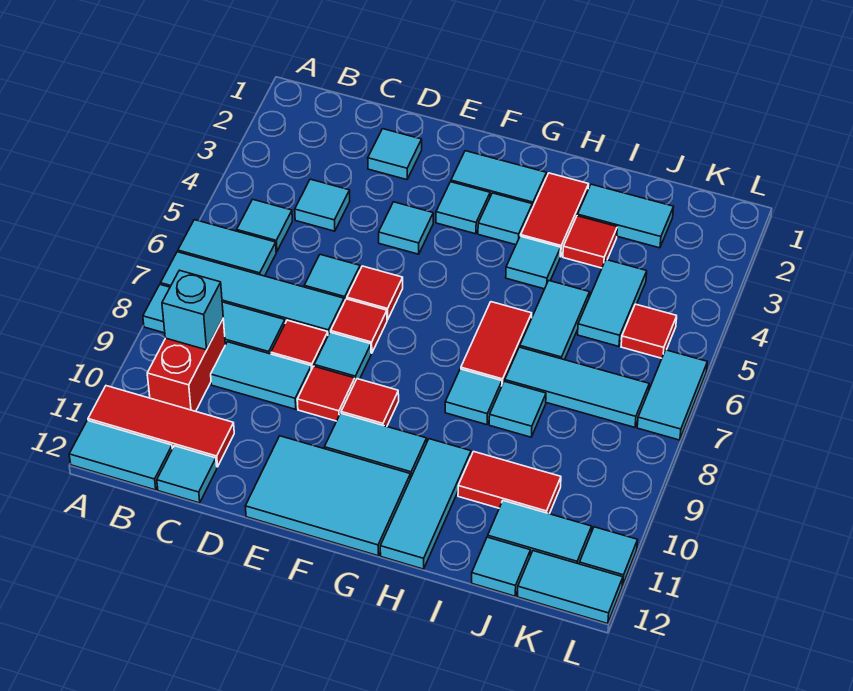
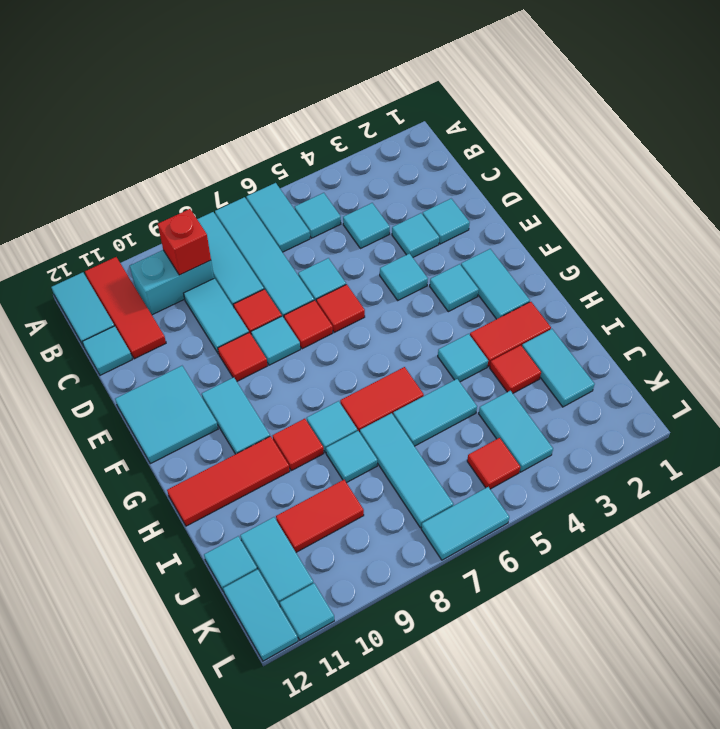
red brick B9:B10 level 1 -> cyan brick B9:B10 level 1
cyan brick B9 level 2 -> red brick B9 level 2
cyan tile E11:G12 level 1 -> cyan tile E11:F12 level 1
red tile F9 level 1 -> red tile H9 level 1
cyan tile G3 level 1 -> cyan tile D3 level 1
cyan tile H10:H12 level 1 -> red tile H10:H12 level 1
red tile I10:J10 level 1 -> red tile J9:J10 level 1
cyan tile J4:J5 level 1 -> cyan tile J4:K4 level 1

